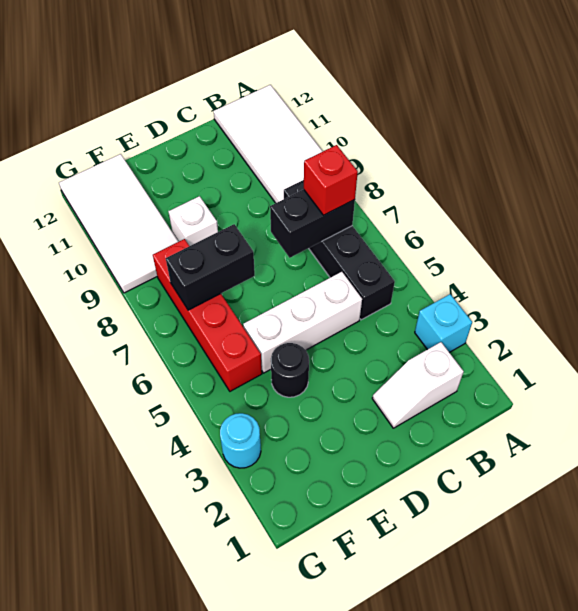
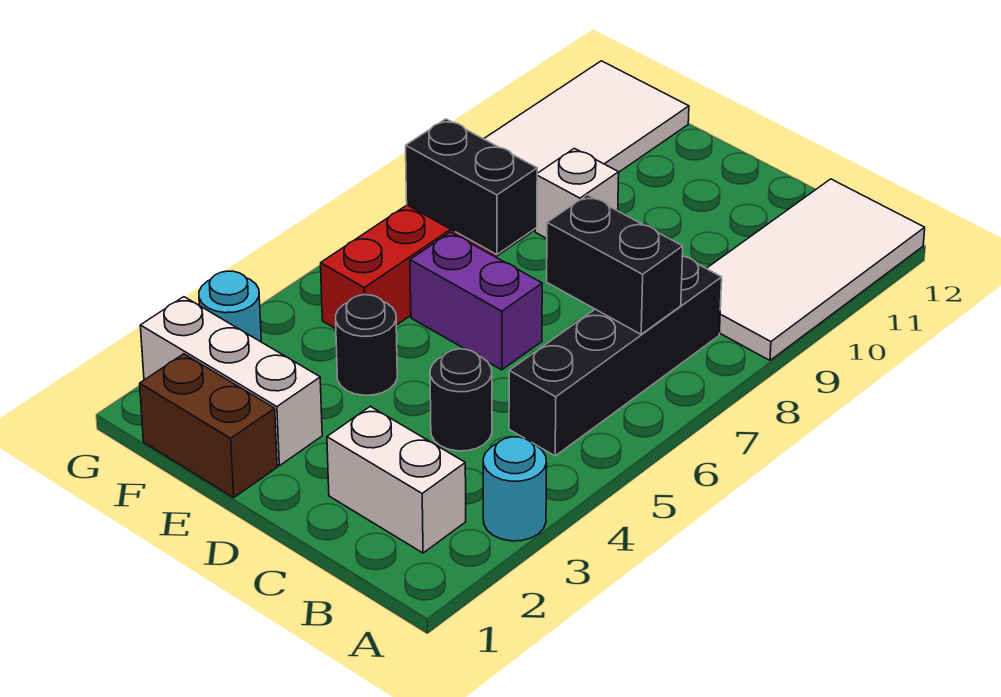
cyan brick A3 level 1 -> cyan round brick A3 level 1
white slope B2:C2 level 1 top B -> white brick B2:C2 level 1
red brick B7 level 3 -> none
none -> black round brick C4 level 1
white brick C5:E5 level 1 -> white brick E2:G2 level 1
none -> purple brick D6:E6 level 1
none -> brown brick E1:F1 level 1

